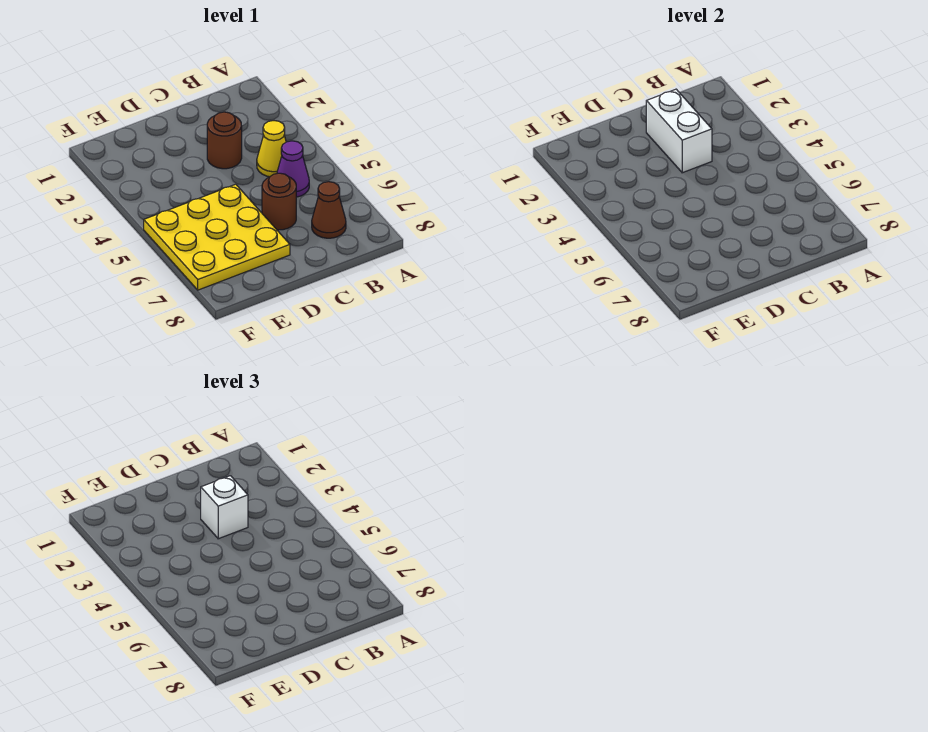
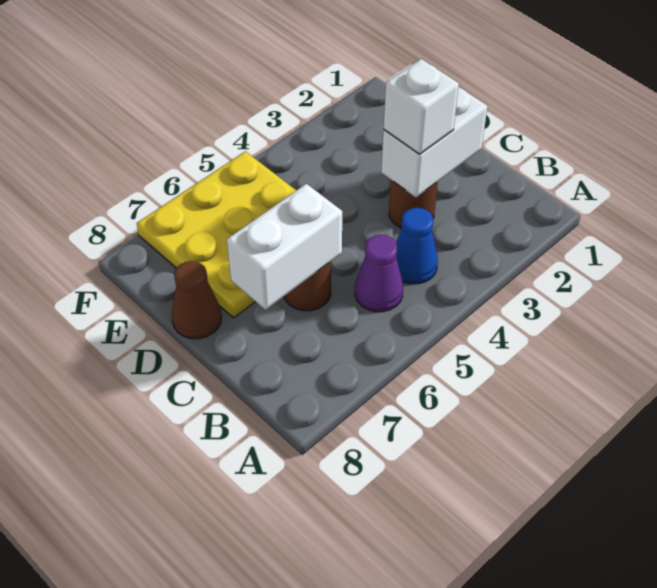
yellow cone B4 level 1 -> blue cone B4 level 1
brown cone B7 level 1 -> brown cone D8 level 1
none -> white brick C6:C7 level 2

